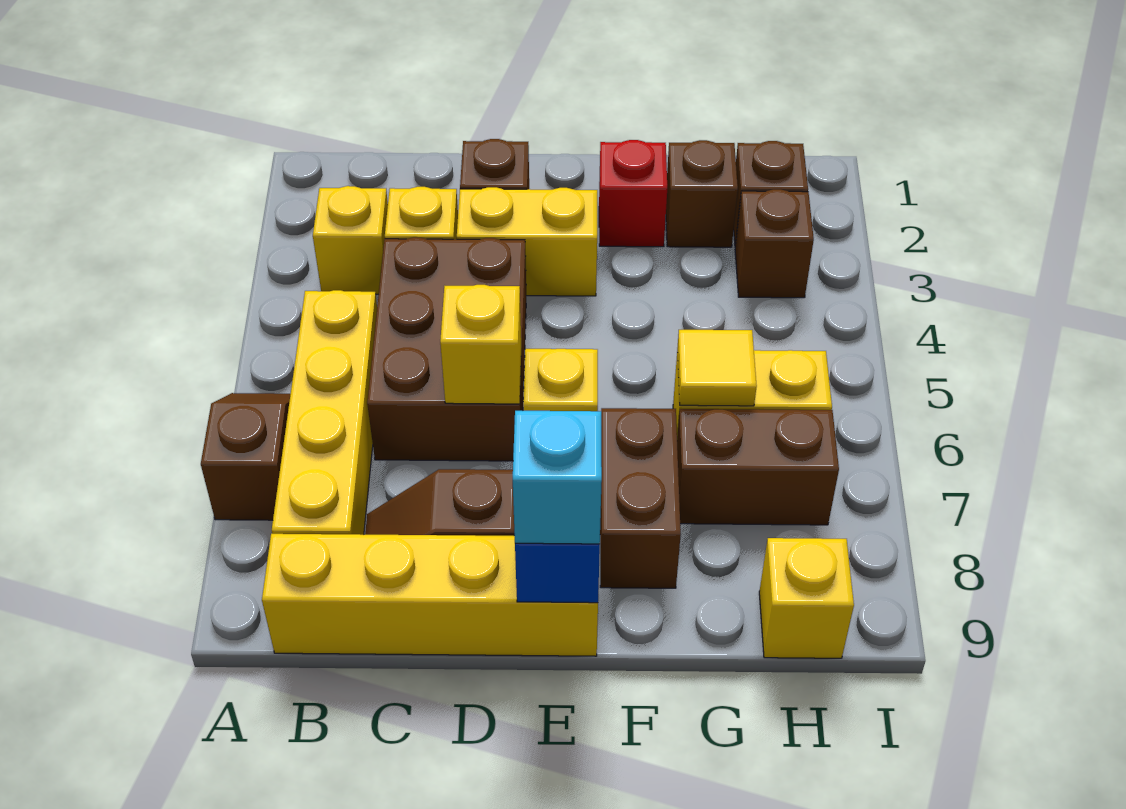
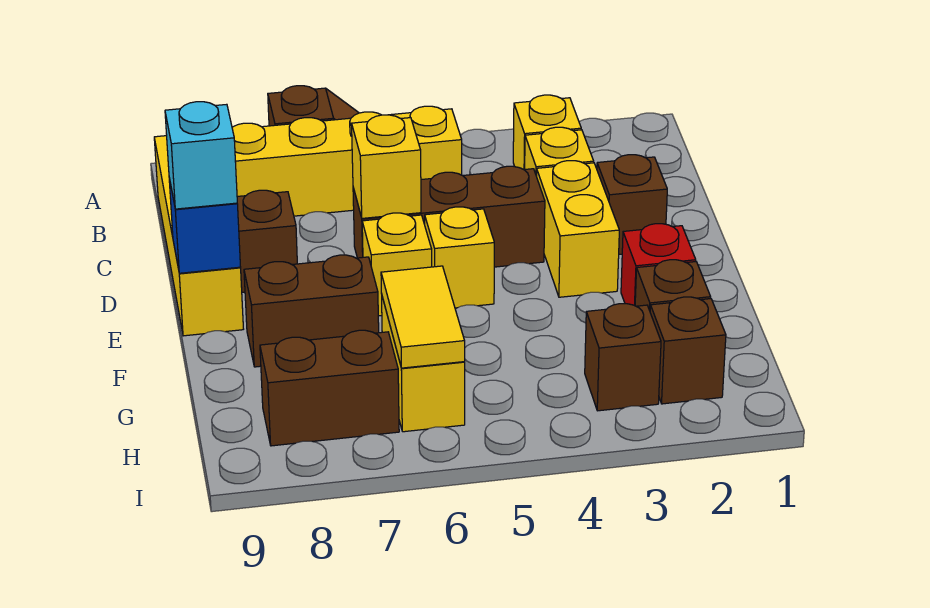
brown brick C4:D6 level 1 -> brown brick D4:D6 level 1
yellow tile G6 level 2 -> yellow tile G6:H6 level 2
brown brick G7:H7 level 1 -> brown brick H7:H8 level 1
yellow brick H9 level 1 -> yellow brick E5 level 1

